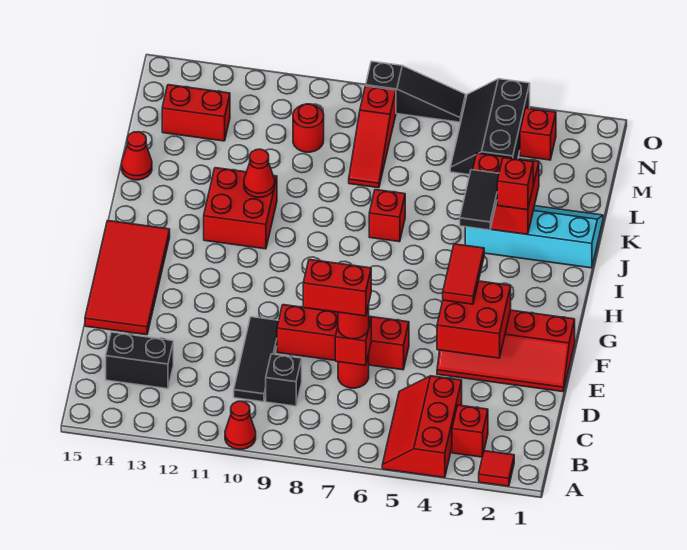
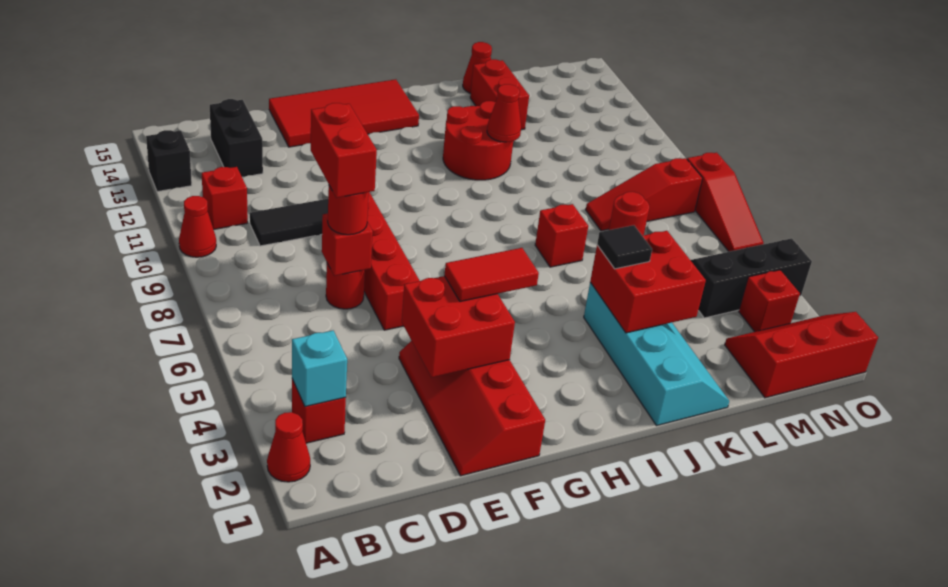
red tile A2 level 1 -> red cone A2 level 1
red slope A4:C5 level 1 top 4 -> red slope M1:O2 level 1 top 1
none -> cyan brick B3 level 2
black brick C9 level 1 -> black brick A13 level 1
black tile I4:J4 level 3 -> black tile J4 level 3
red brick I11:J12 level 1 -> red round brick I11:J12 level 1
red brick J3 level 3 -> red brick B11 level 1
red round brick M10 level 1 -> red round brick L7 level 1
red brick M13:M14 level 1 -> red brick K13:K14 level 1
black slope O6:O8 level 1 top 8 -> red slope O6:O8 level 1 top 8

